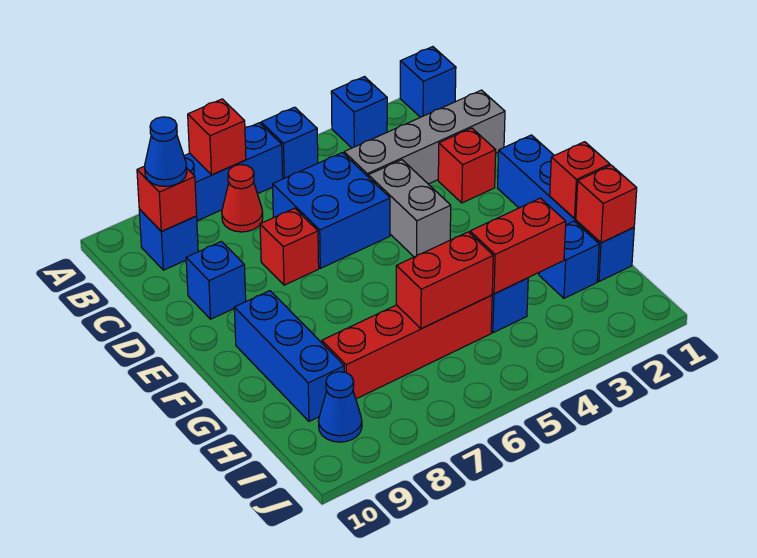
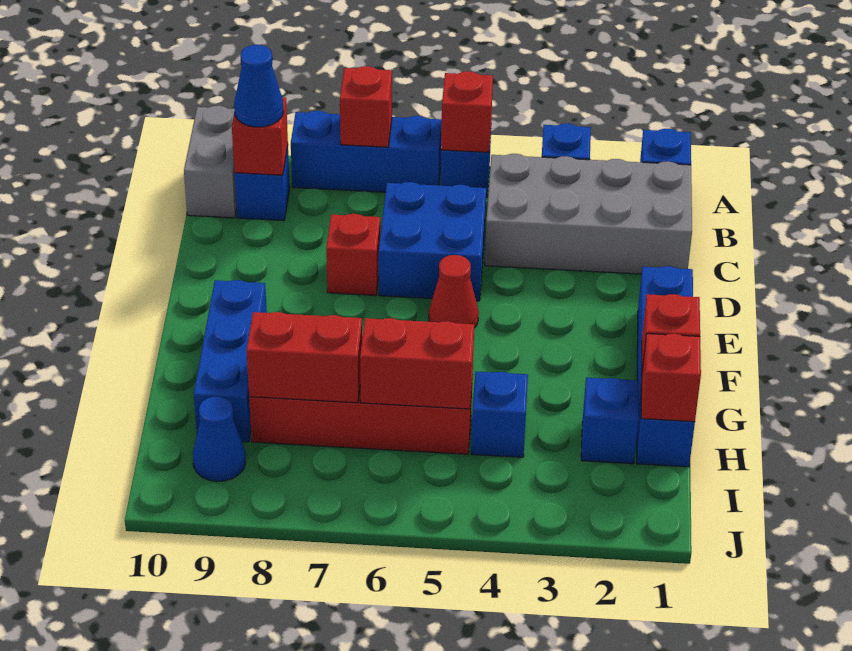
red cone B7 level 1 -> red cone E5 level 1
grey brick C1:C4 level 1 -> grey brick B1:C4 level 1
red brick D2 level 1 -> red brick A5 level 2
grey brick D4:E4 level 1 -> grey brick A10:B10 level 1
blue brick D9 level 1 -> none
red brick H3:H4 level 2 -> red brick H7:H8 level 2

